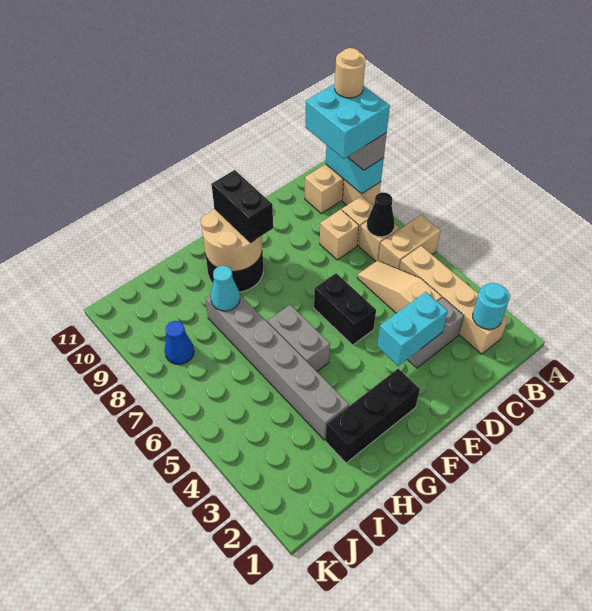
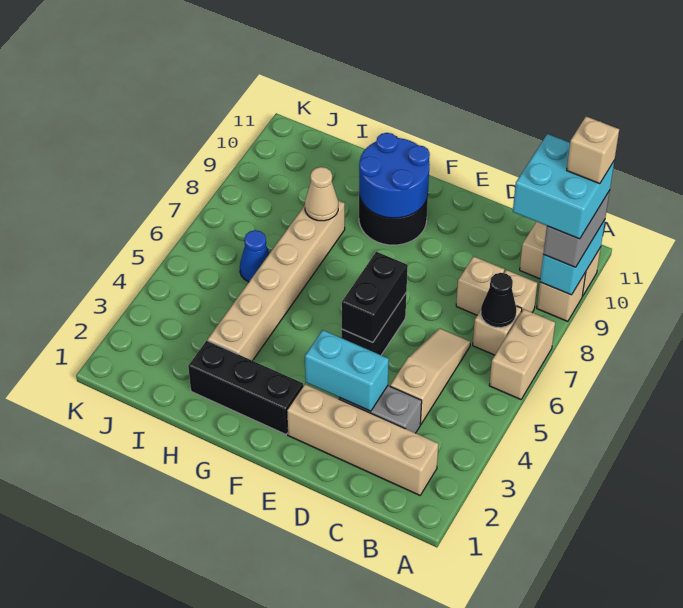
tan brick A6:B6 level 1 -> tan brick A6:A7 level 1
tan round brick A10 level 5 -> tan brick A10 level 5
tan brick B2:B5 level 1 -> tan brick B2:E2 level 1
cyan round brick B2 level 2 -> none
tan round brick F9:G10 level 2 -> blue round brick F9:G10 level 2
black brick F9:F10 level 3 -> black brick E5:E6 level 2
grey brick G5:G6 level 1 -> none
grey brick H3:H8 level 1 -> tan brick H3:H8 level 1
cyan cone H8 level 2 -> tan cone H8 level 2
blue cone J8 level 1 -> blue cone I6 level 1

